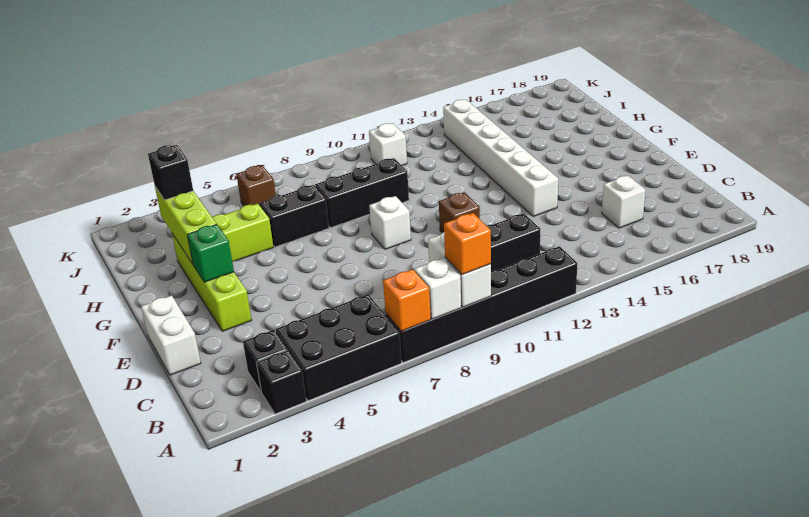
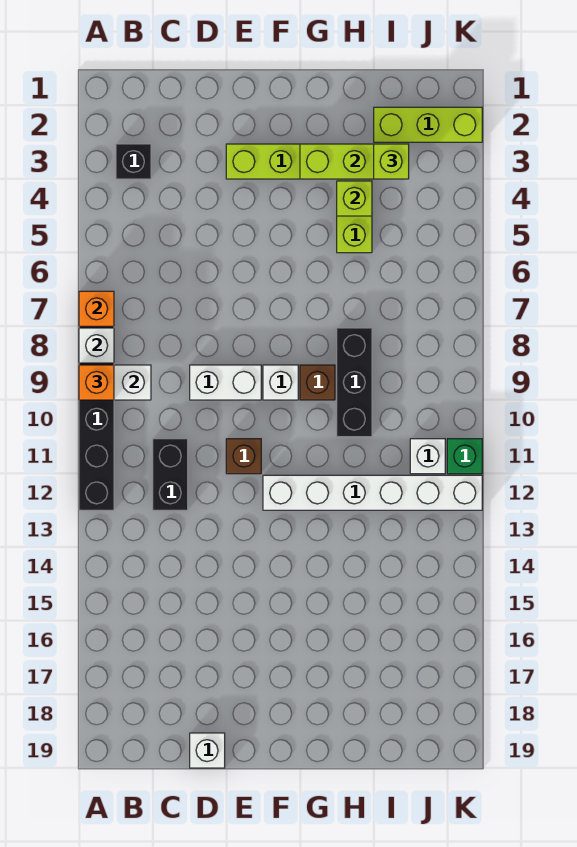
black brick A3 level 1 -> none
black brick A4:B6 level 1 -> none
white brick C16 level 1 -> white brick D19 level 1
white brick D1:E1 level 1 -> white brick D9:E9 level 1
white brick E14:J14 level 1 -> white brick F12:K12 level 1
green brick F3 level 2 -> green brick K11 level 1
none -> lime brick H4 level 2
black brick H6:H7 level 1 -> none
none -> lime brick I2:K2 level 1
black brick I3 level 3 -> lime brick I3 level 3
brown brick J6 level 1 -> brown brick G9 level 1

